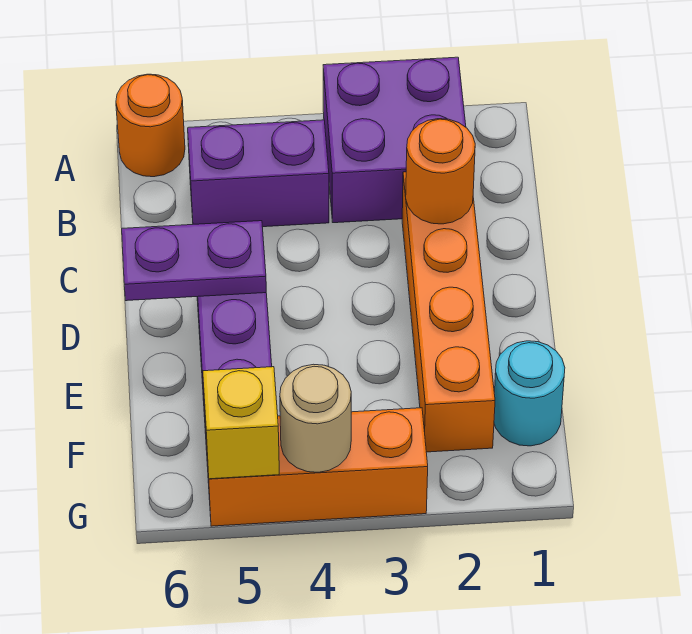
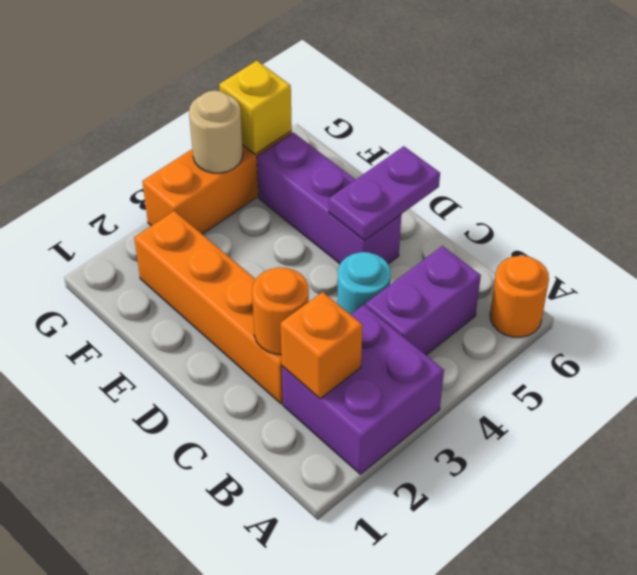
none -> orange brick B2 level 2
cyan round brick F1 level 1 -> cyan round brick C4 level 1

